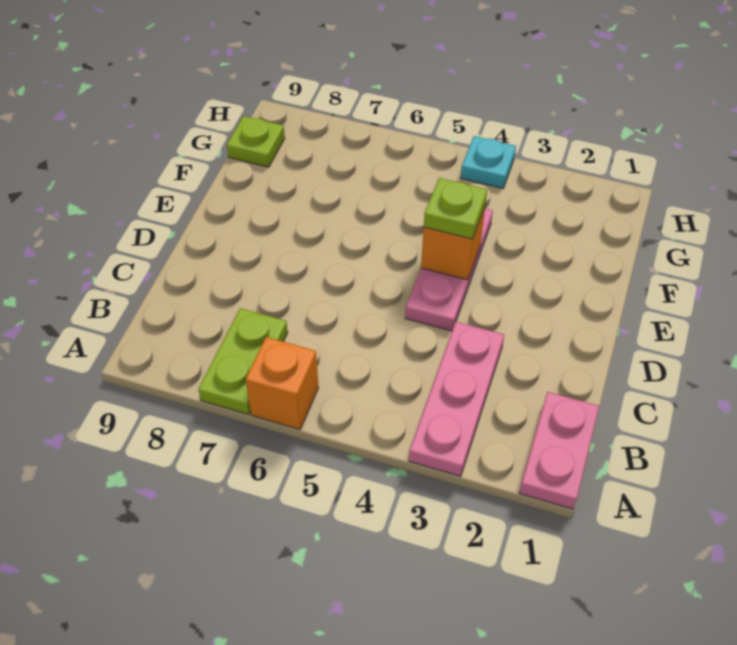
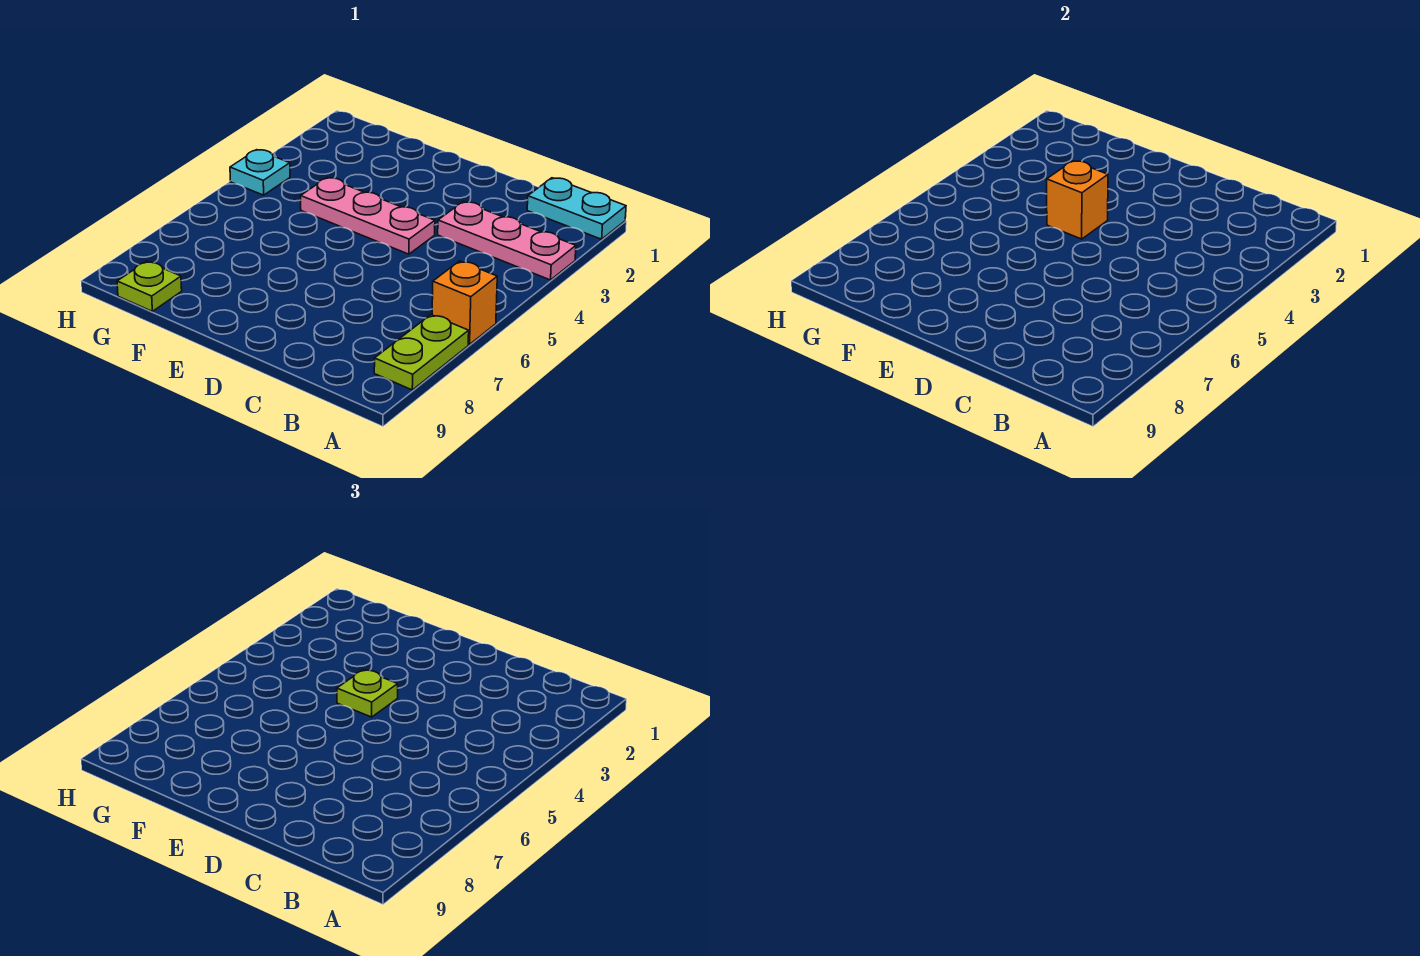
pink plate A1:B1 level 1 -> cyan plate A1:B1 level 1
lime plate A7:B7 level 1 -> lime plate A7:A8 level 1

